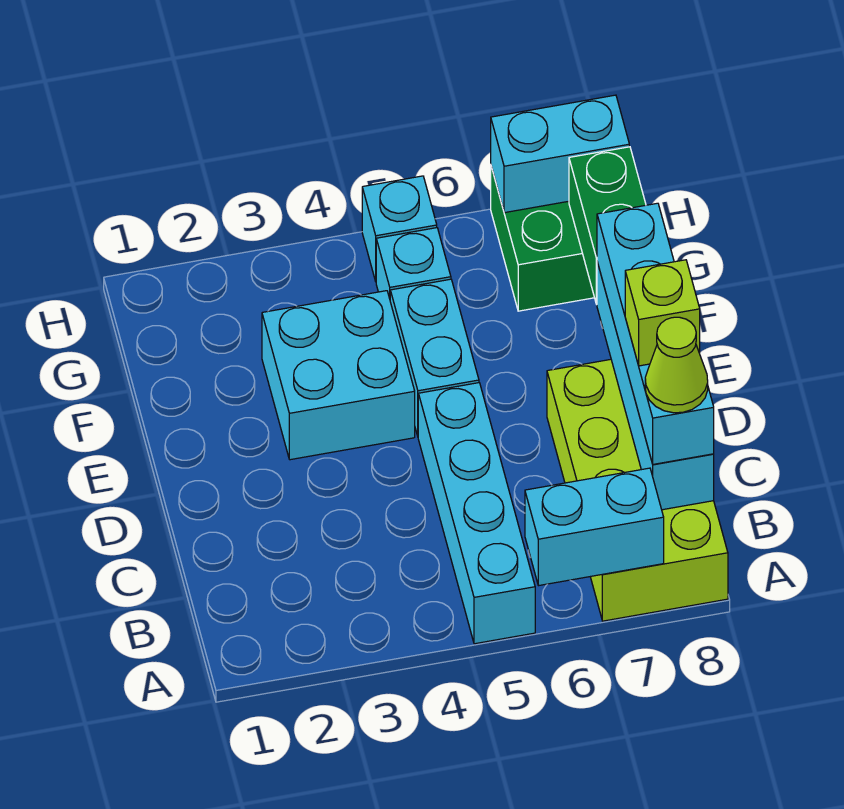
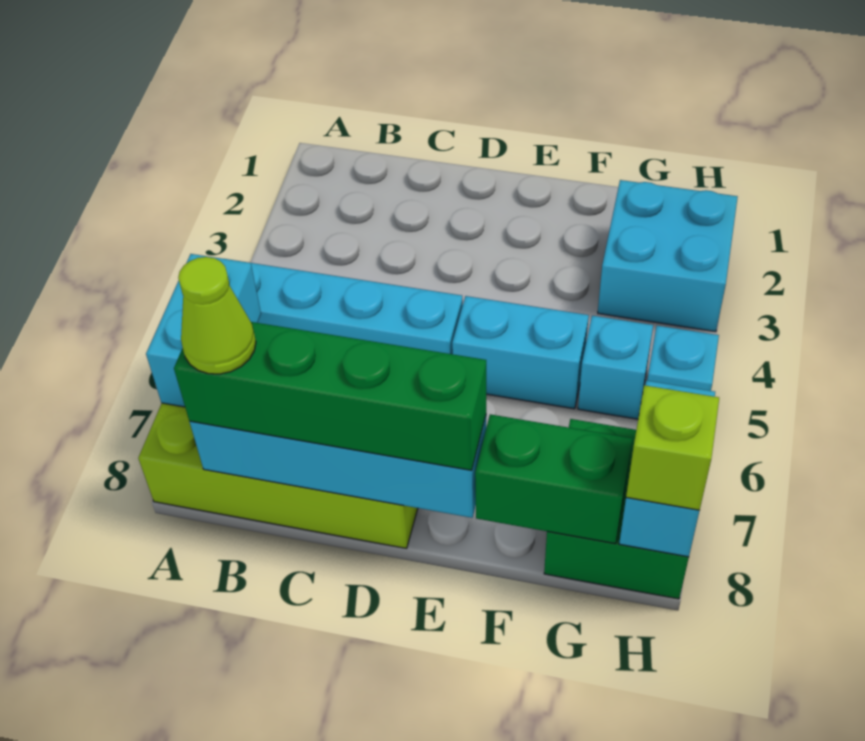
cyan brick B8:E8 level 3 -> green brick B8:E8 level 3
lime brick C8 level 4 -> lime brick H8 level 3
cyan brick E3:F4 level 1 -> cyan brick G2:H3 level 1

